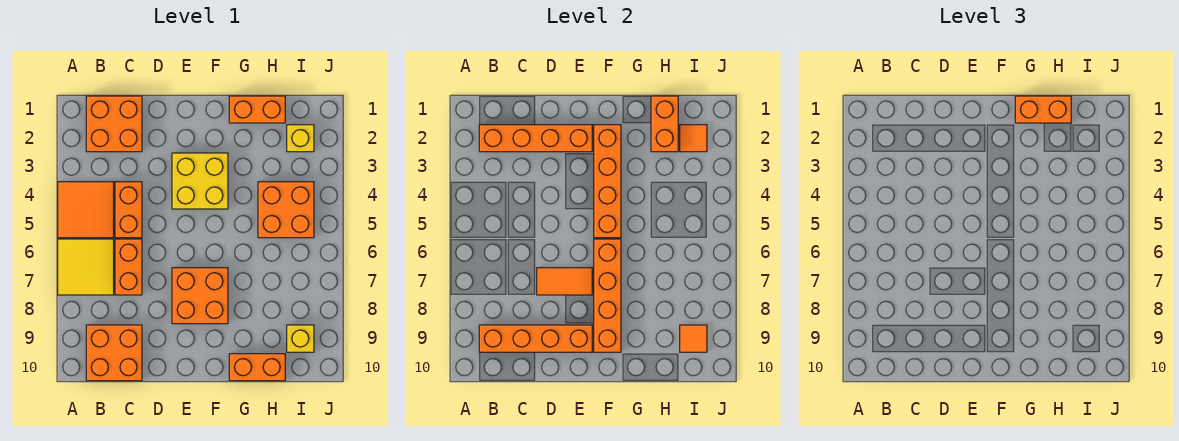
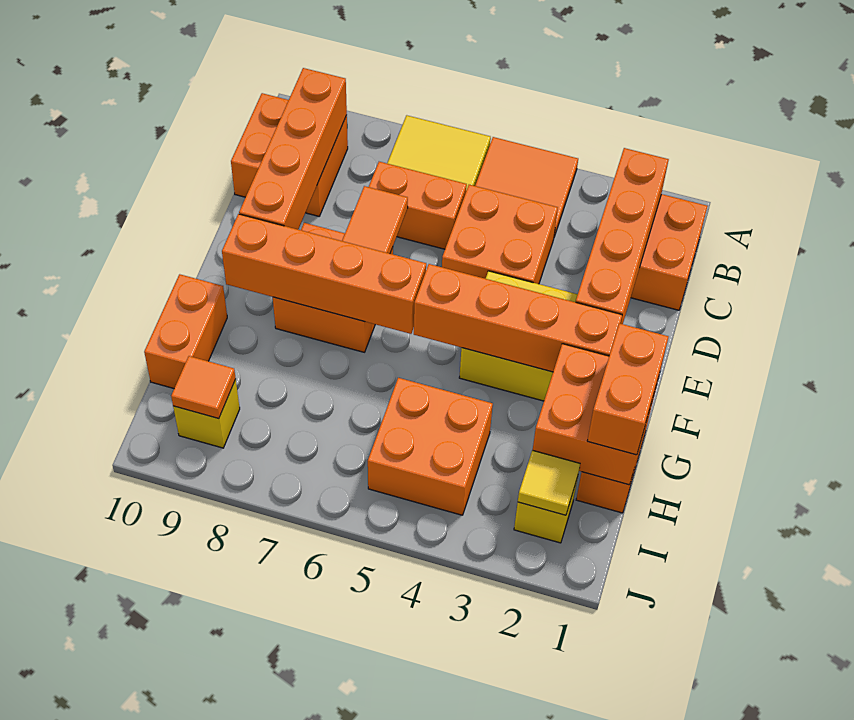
orange brick C4:C5 level 1 -> orange brick C4:D5 level 1
orange brick H1:H2 level 2 -> orange brick G1:H2 level 2
orange tile I2 level 2 -> yellow tile I2 level 2

